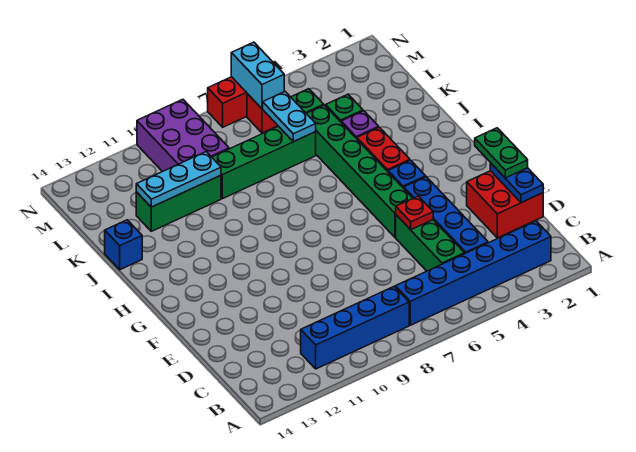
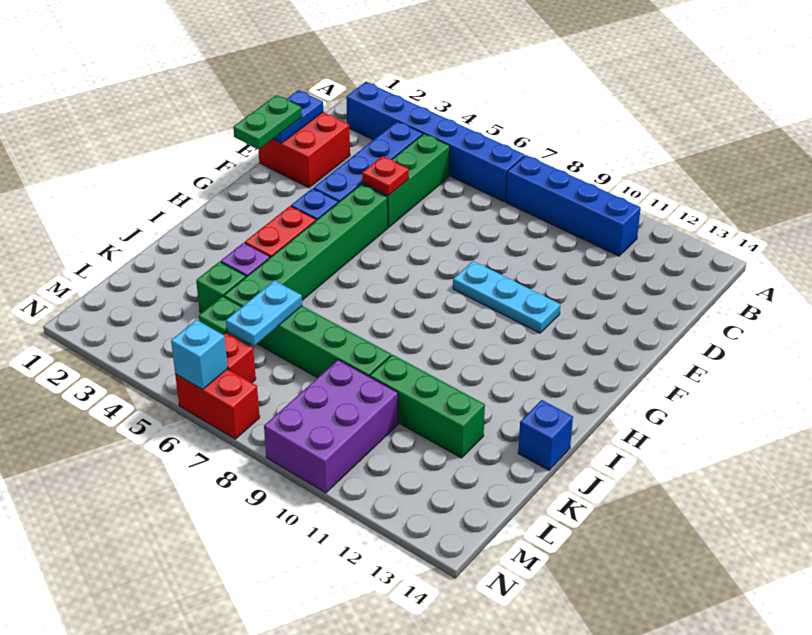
cyan plate K10:K12 level 2 -> cyan plate F9:F11 level 1
cyan brick M6:N6 level 2 -> cyan brick N6 level 2

